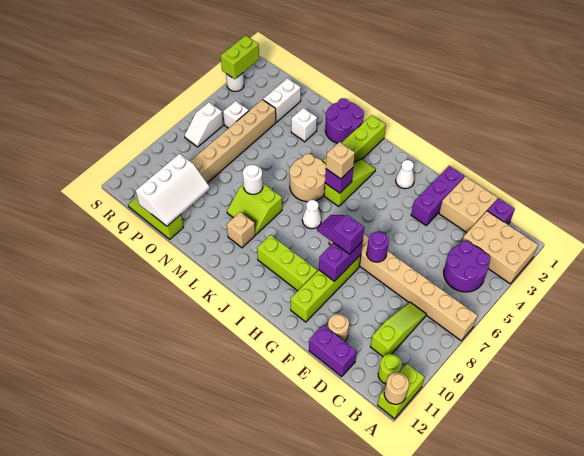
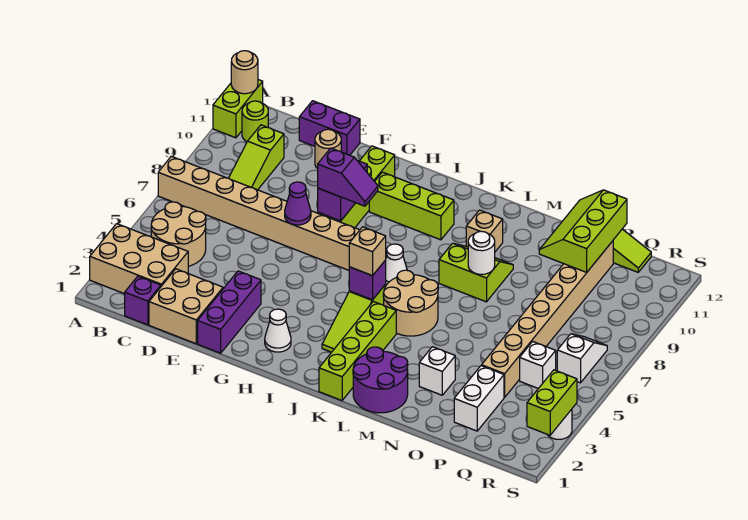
purple round brick B4:C5 level 1 -> tan round brick B4:C5 level 1
purple round brick F7 level 2 -> purple cone F7 level 2
white slope O10:P12 level 2 top P -> lime slope O10:P12 level 2 top P

